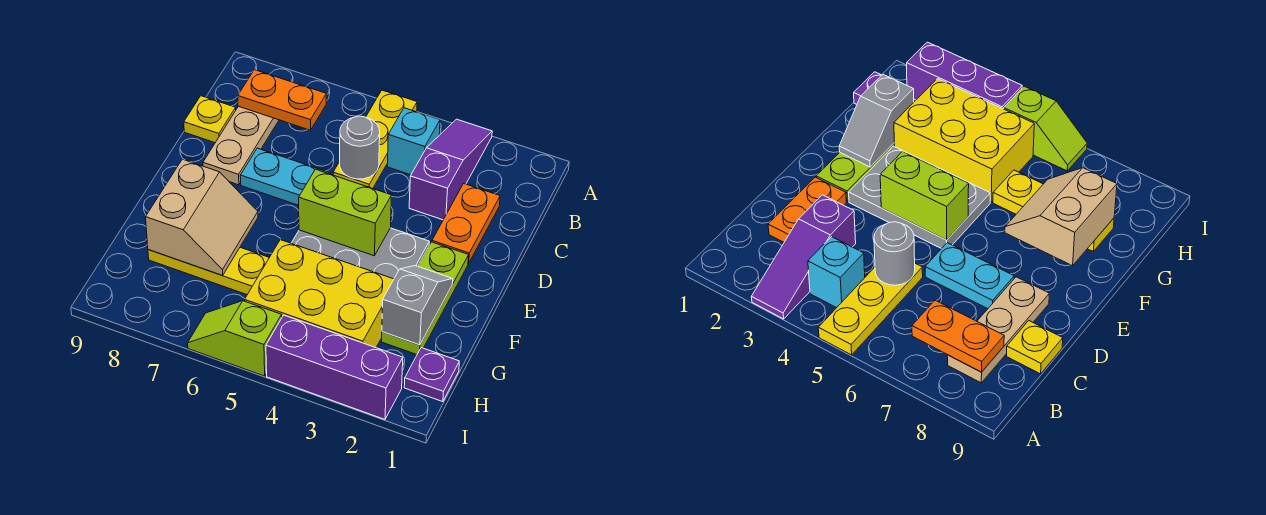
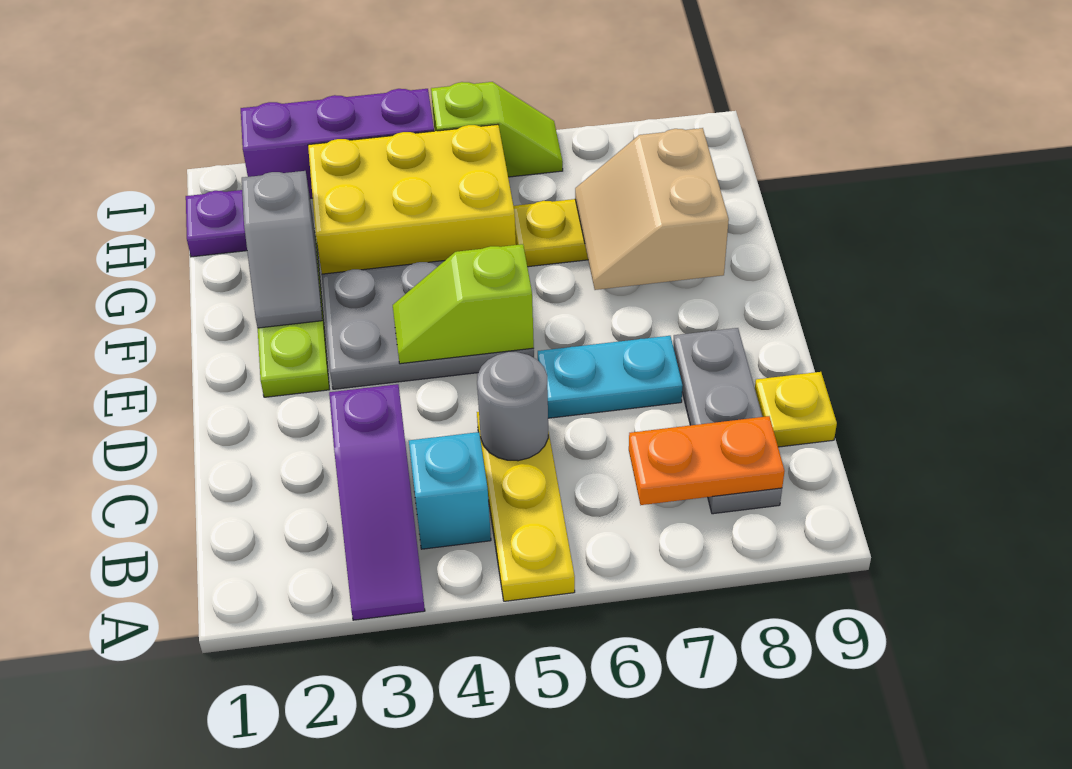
tan plate B8:D8 level 1 -> grey plate B8:D8 level 1
orange plate C2:D2 level 1 -> none
lime brick E4:E5 level 2 -> lime slope E4:E5 level 2 top 5

